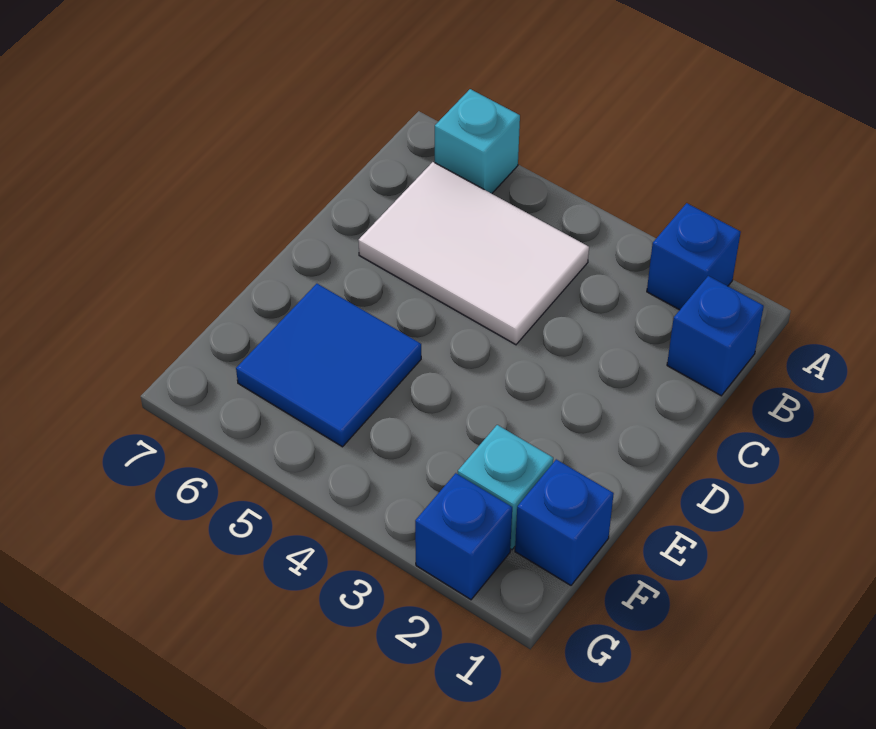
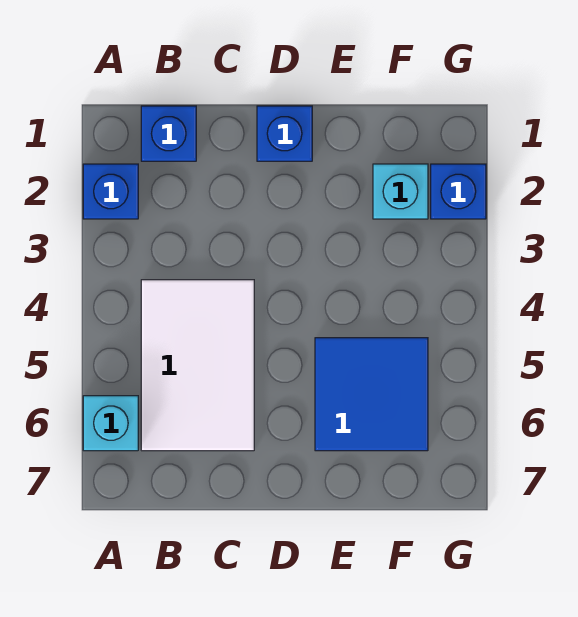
blue brick F1 level 1 -> blue brick D1 level 1

